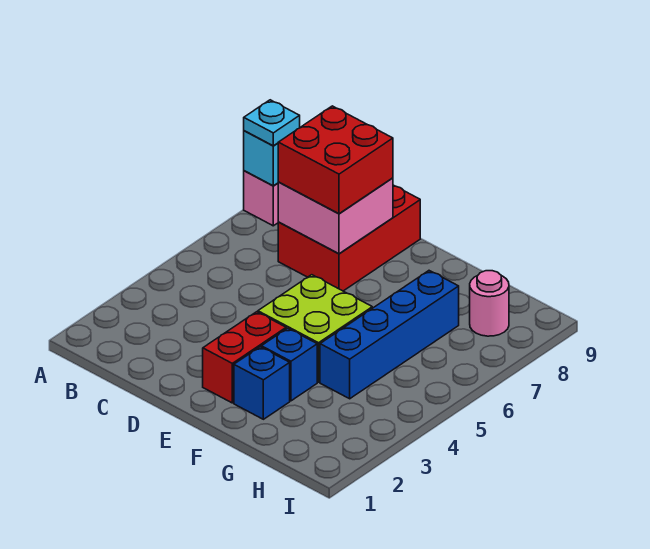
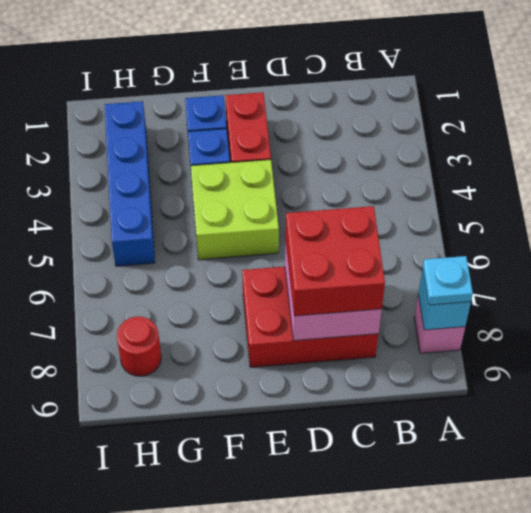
red brick C7:D9 level 1 -> red brick C7:E8 level 1
blue brick G4:G7 level 1 -> blue brick H2:H5 level 1
pink round brick H8 level 1 -> red round brick H8 level 1

